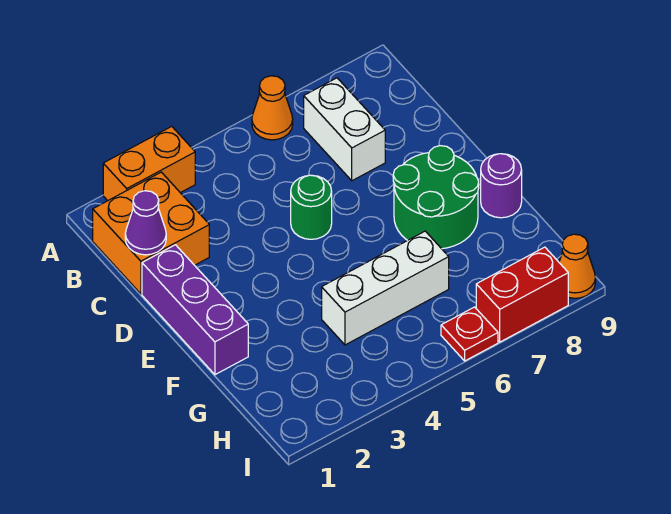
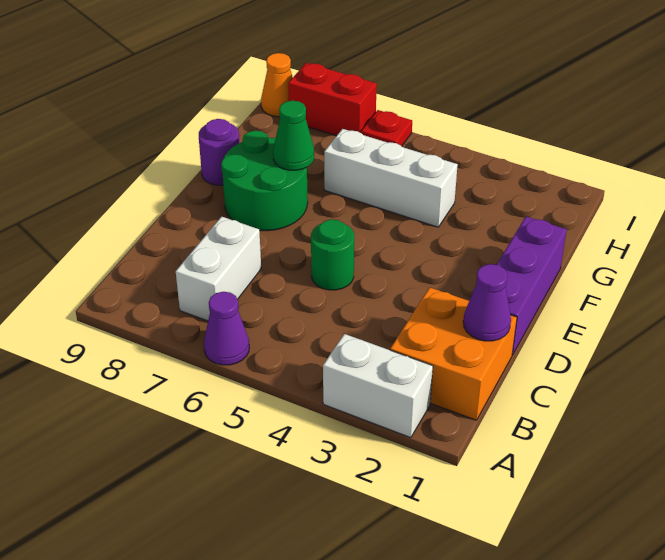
orange brick A2:A3 level 1 -> white brick A2:A3 level 1
orange cone A6 level 1 -> purple cone A6 level 1
none -> green cone F7 level 2

